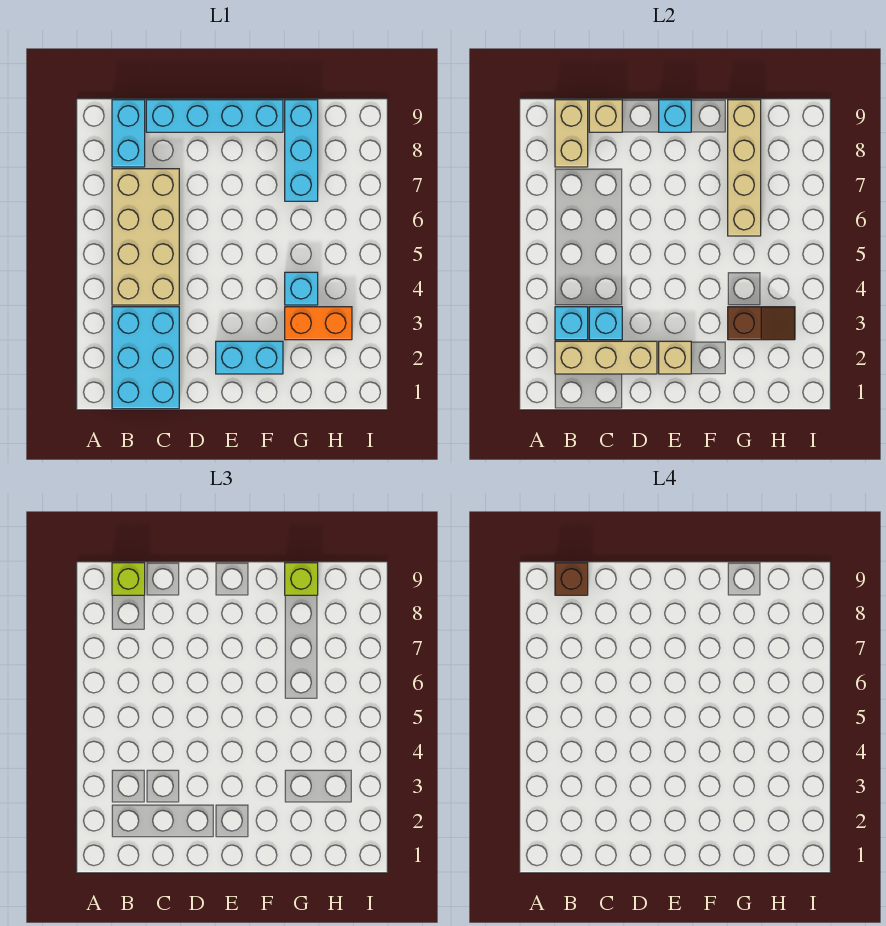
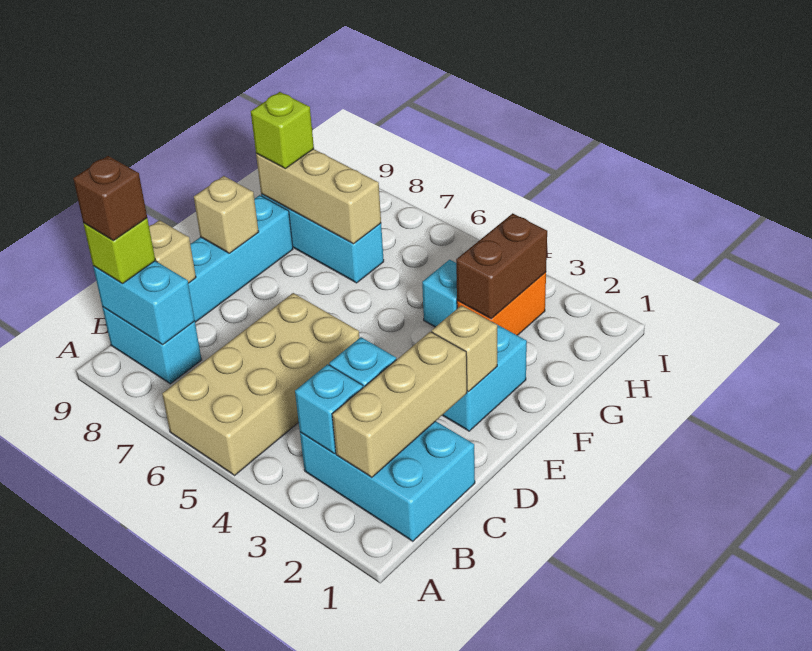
tan brick B4:C7 level 1 -> tan brick A5:D6 level 1
tan brick B8:B9 level 2 -> cyan brick B8:B9 level 2
cyan brick E9 level 2 -> tan brick E9 level 2
brown slope G3:H3 level 2 top G -> brown brick G3:H3 level 2
tan brick G6:G9 level 2 -> tan brick G7:G9 level 2

